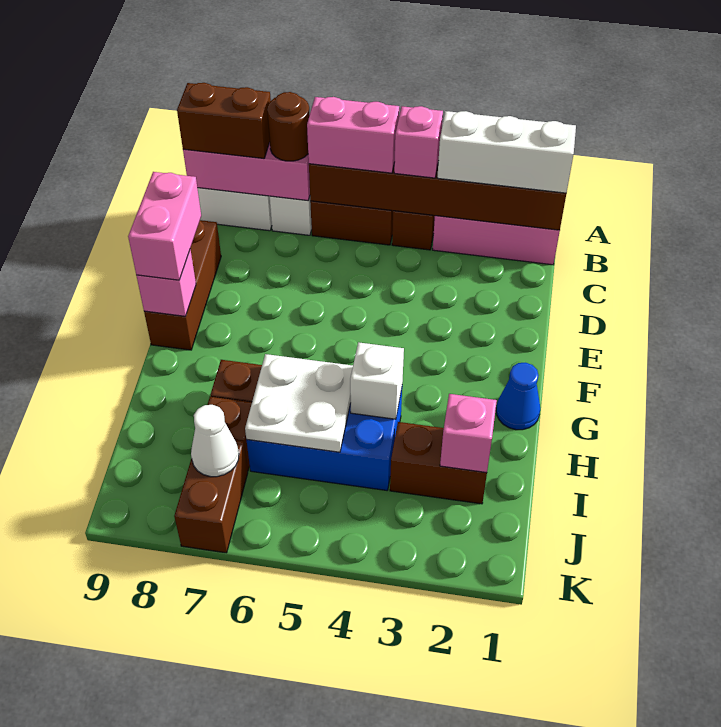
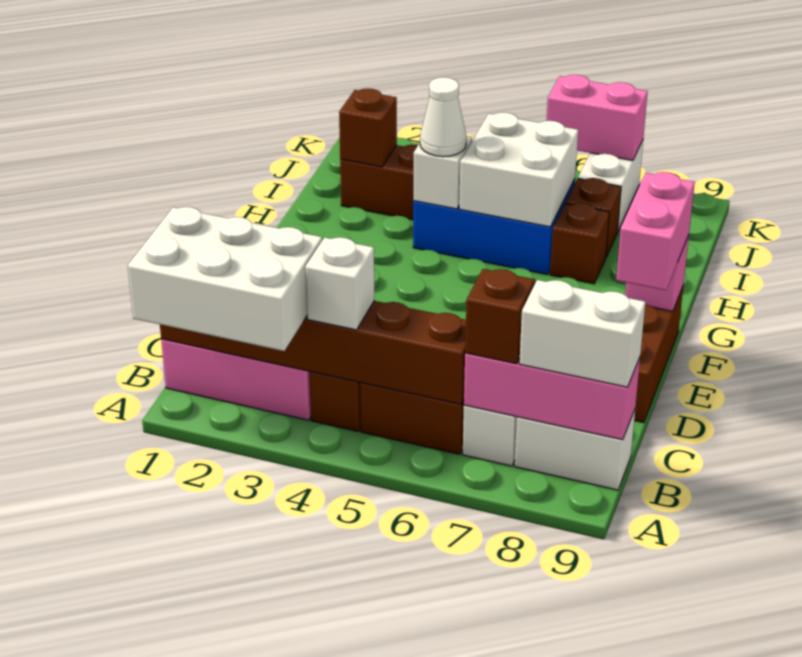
white brick B1:B3 level 3 -> white brick A1:B3 level 3
pink brick B4 level 3 -> white brick B4 level 3
pink brick B5:B6 level 3 -> pink brick K6:K7 level 2
brown round brick B7 level 3 -> brown brick B7 level 3
brown brick B8:B9 level 3 -> white brick B8:B9 level 3
blue cone G1 level 1 -> none
white plate H5:I6 level 2 -> white brick H5:I6 level 2
pink brick I2 level 2 -> brown brick I2 level 2
brown brick J7:K7 level 1 -> white brick J7:K7 level 1
white cone J7 level 2 -> white cone H4 level 3

